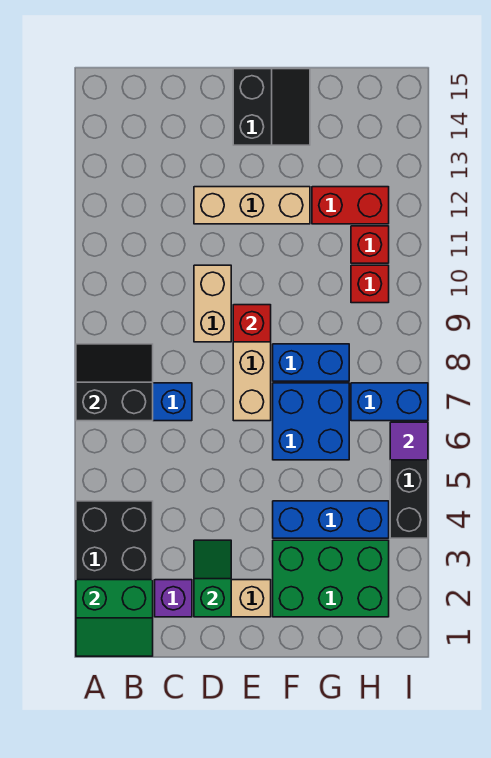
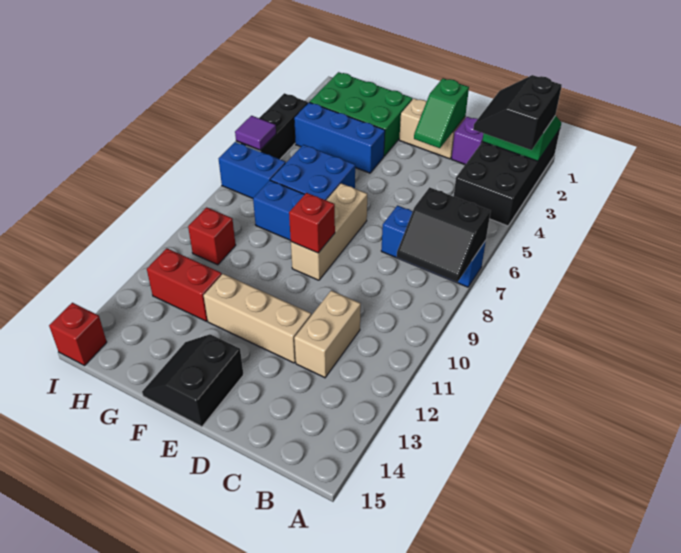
none -> black slope A2:B3 level 3 top A
tan brick D9:D10 level 1 -> tan brick C11:C12 level 1
red brick H11 level 1 -> red brick I15 level 1

